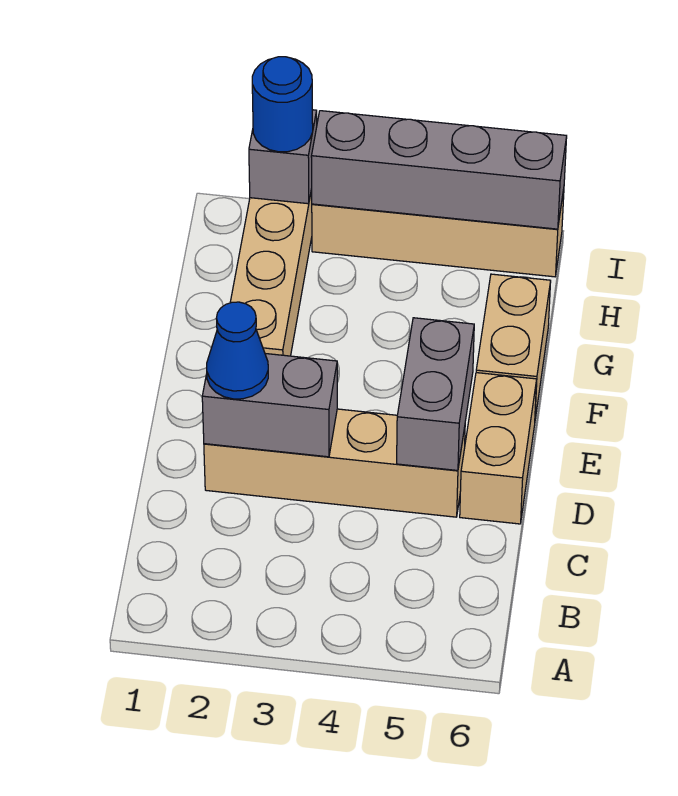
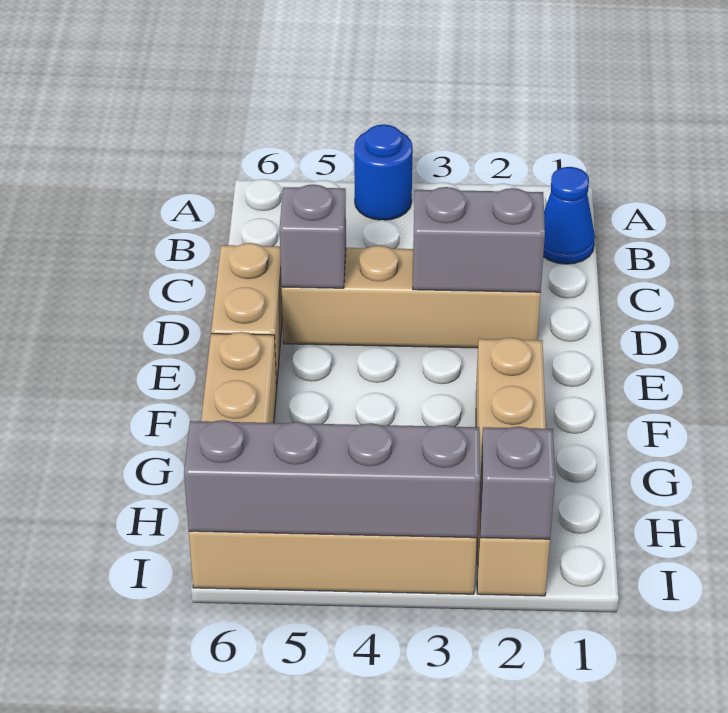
blue cone D2 level 3 -> blue cone B1 level 1
grey brick D5:E5 level 2 -> grey brick D5 level 2
blue round brick I2 level 3 -> blue round brick A4 level 1

